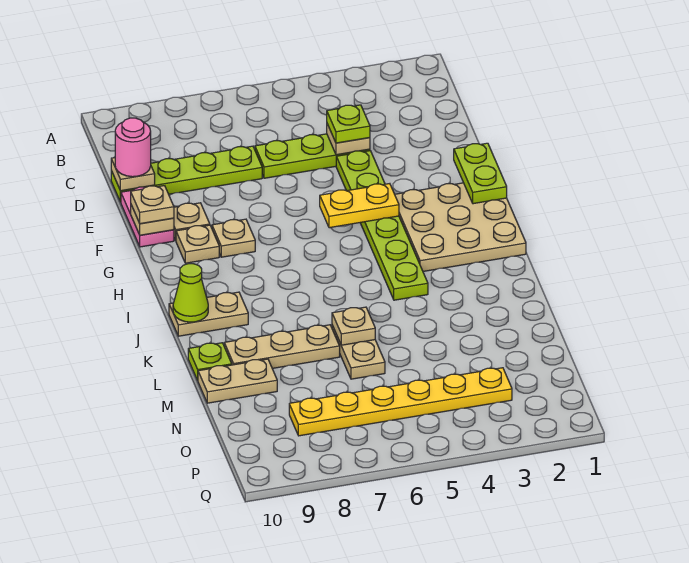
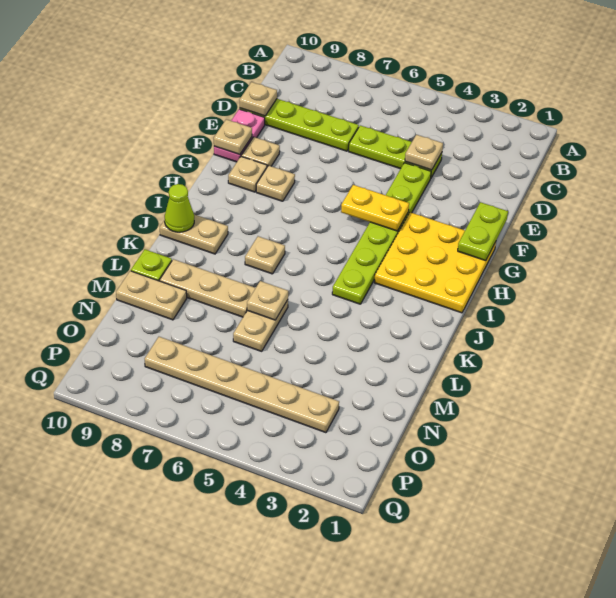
lime plate D4 level 3 -> none
pink round brick D10 level 3 -> none
tan plate F10 level 3 -> tan plate J7 level 1
tan plate G1:I3 level 1 -> yellow plate G1:I3 level 1
yellow plate O3:O8 level 1 -> tan plate O3:O8 level 1

